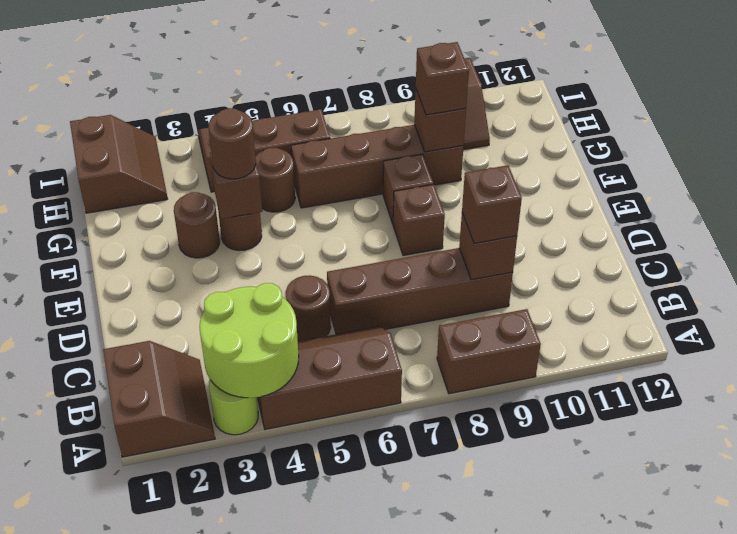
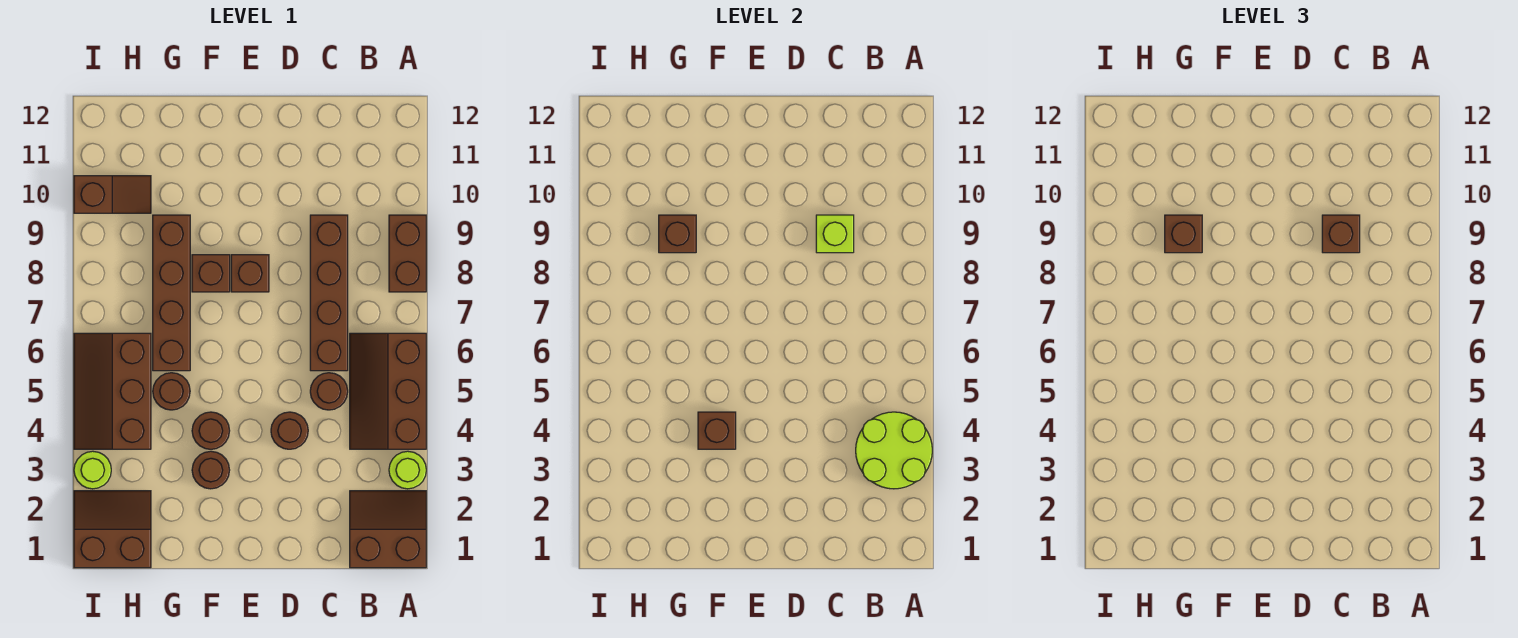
brown brick C9 level 2 -> lime brick C9 level 2
brown round brick F4 level 3 -> brown round brick D4 level 1
none -> lime round brick I3 level 1

